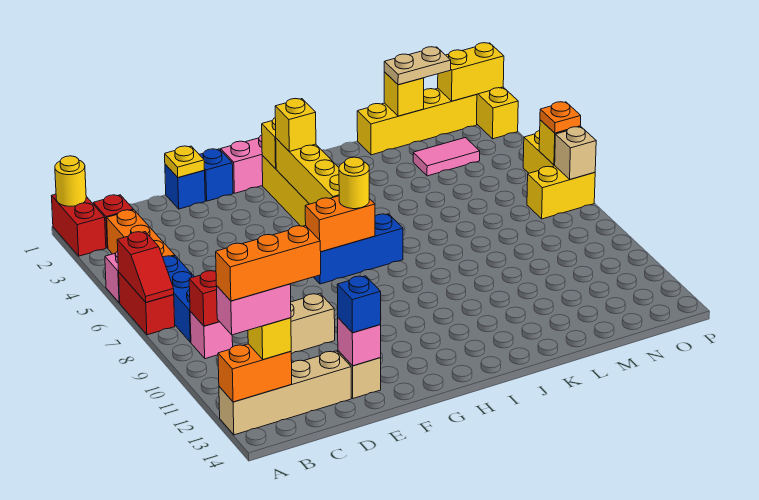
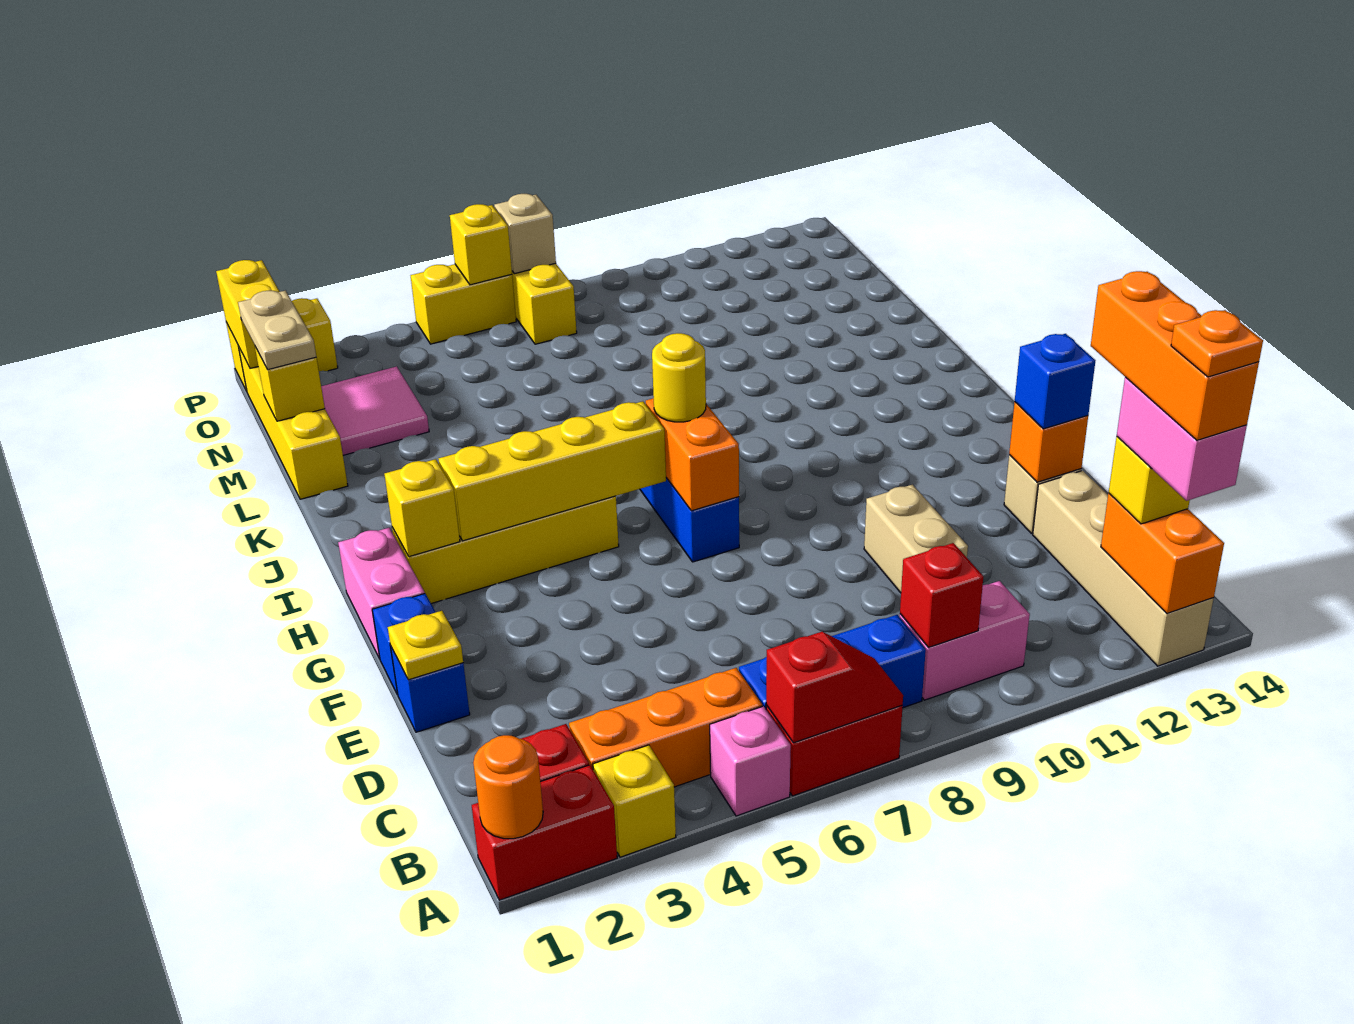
yellow round brick A1 level 2 -> orange round brick A1 level 2
pink brick B9 level 1 -> pink brick B9:B10 level 1
pink brick E13 level 2 -> orange brick E13 level 2
yellow brick H3 level 3 -> yellow brick A3 level 1
pink tile M3:N3 level 1 -> pink tile M2:N3 level 1
orange plate P6 level 3 -> orange plate A13 level 6

